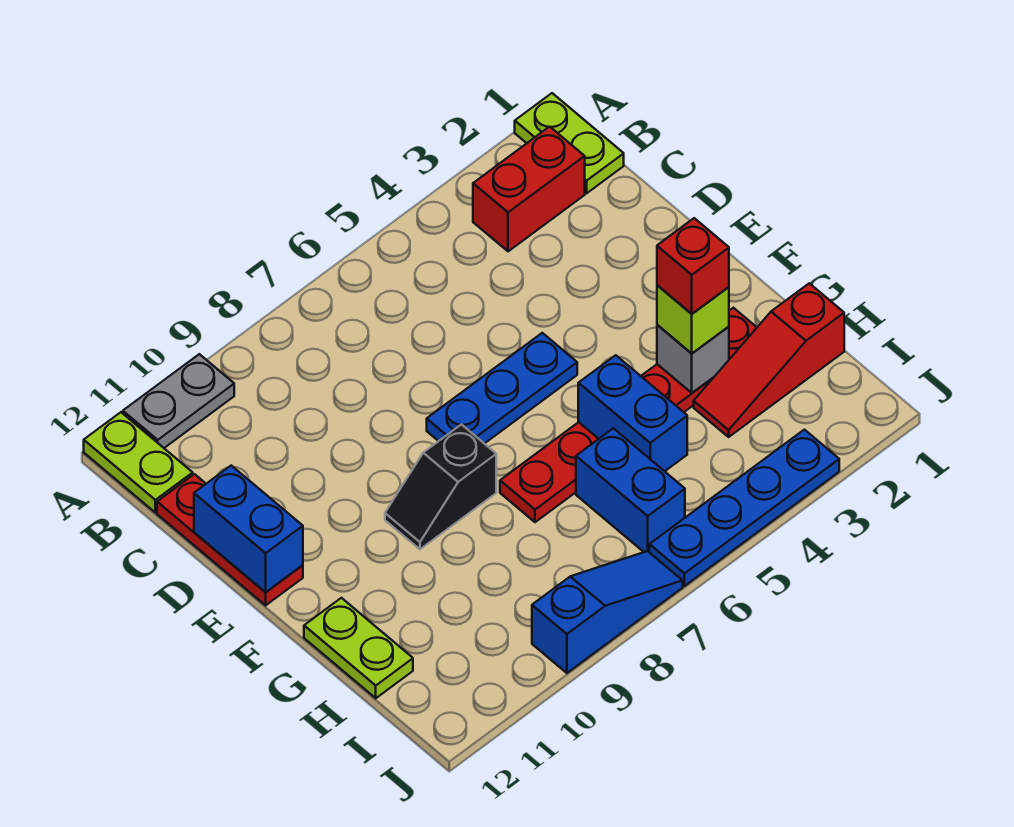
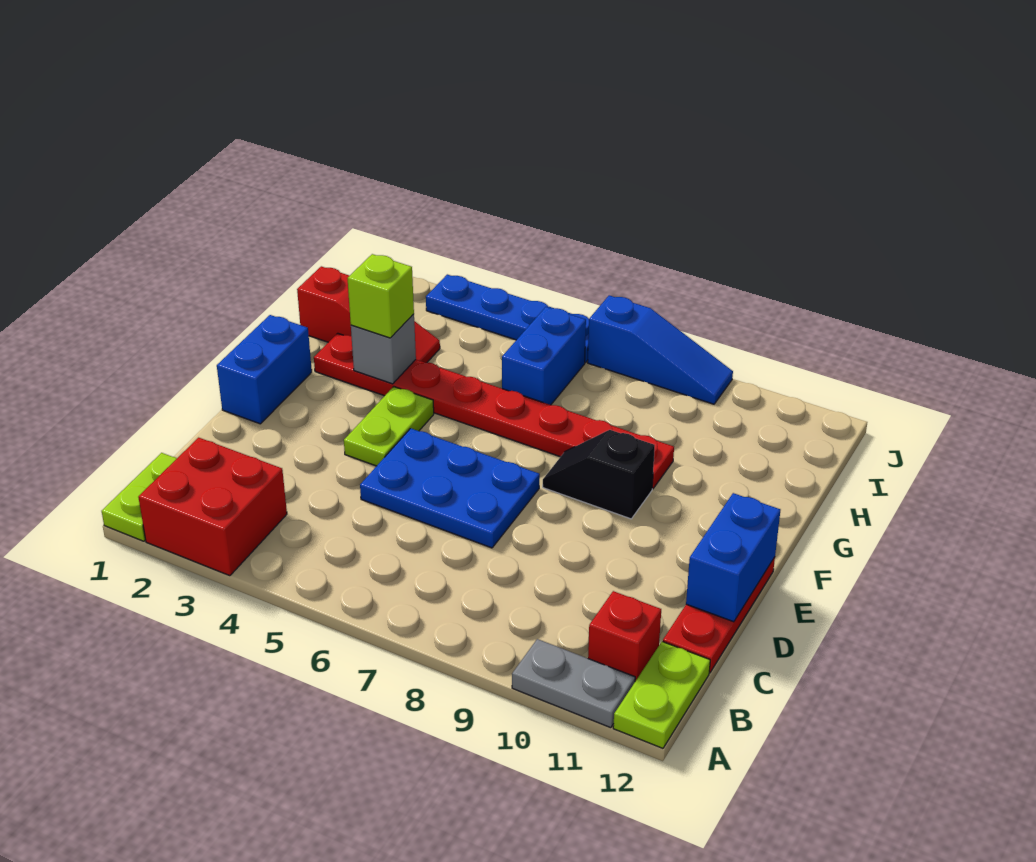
red brick B2:B3 level 1 -> red brick A2:B3 level 1
blue plate E5:E7 level 1 -> blue plate D5:E7 level 1
black slope F8:F9 level 1 top 8 -> black slope F8:F9 level 1 top 9
red plate G2:G7 level 1 -> red plate G2:G9 level 1
red brick G3 level 4 -> red brick B11 level 1
blue brick G5:H5 level 2 -> blue brick E1:F1 level 1
lime plate G12:H12 level 1 -> lime plate E4:F4 level 1
blue slope J7:J9 level 1 top 9 -> blue slope J7:J9 level 1 top 7

